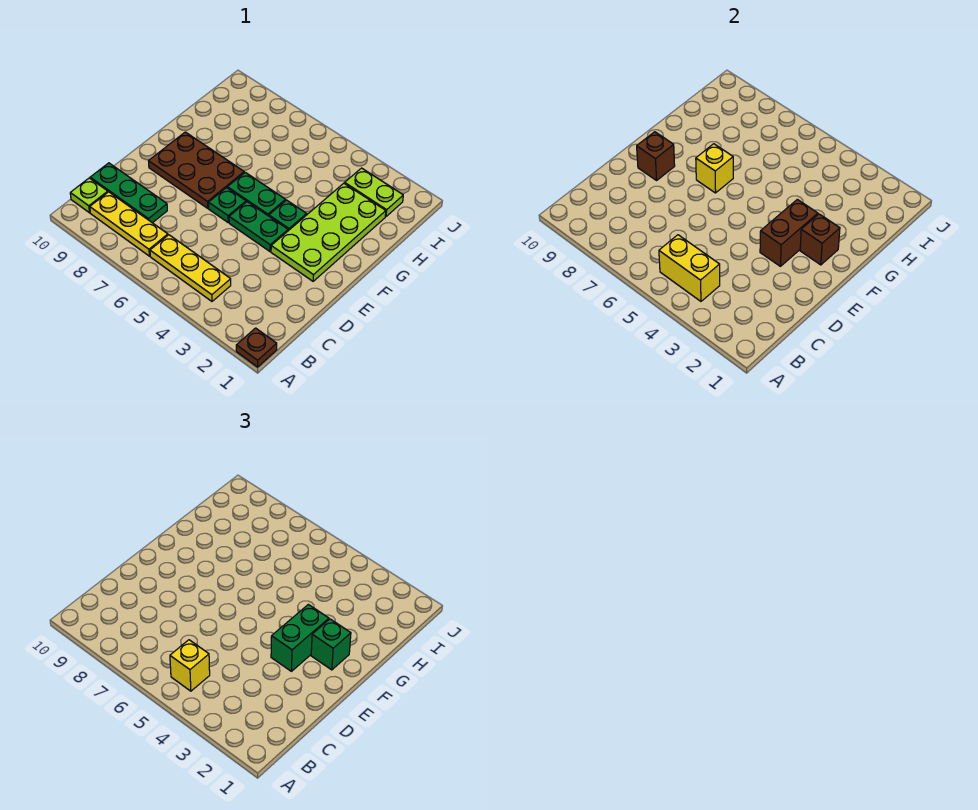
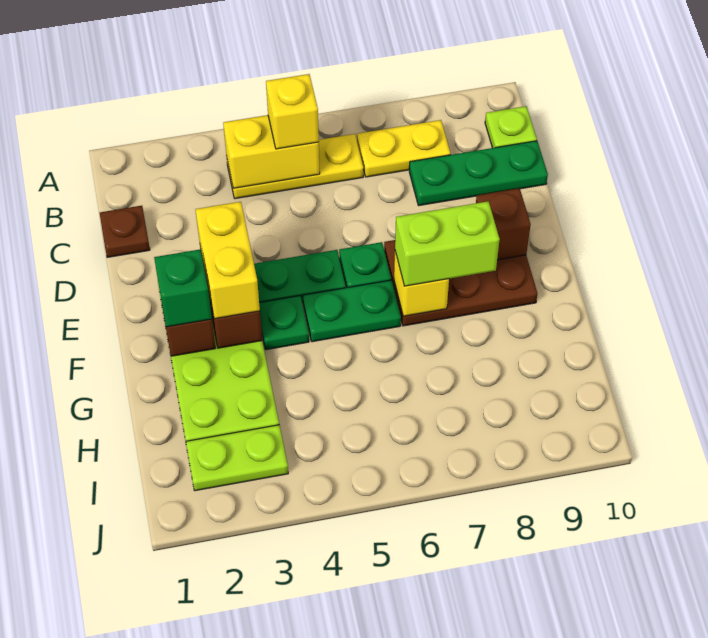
brown plate A1 level 1 -> brown plate C1 level 1
yellow plate B7:B9 level 1 -> yellow plate B7:B8 level 1
green brick E3:F3 level 3 -> yellow brick E3:F3 level 3
none -> lime brick F7:F8 level 3

